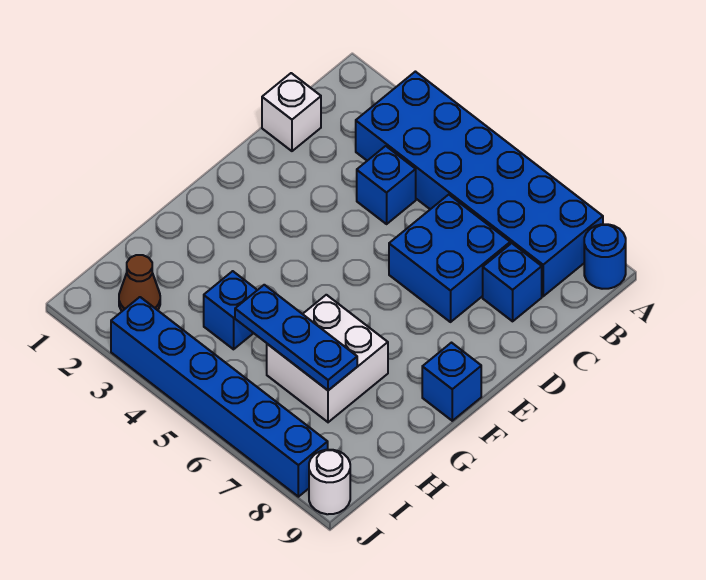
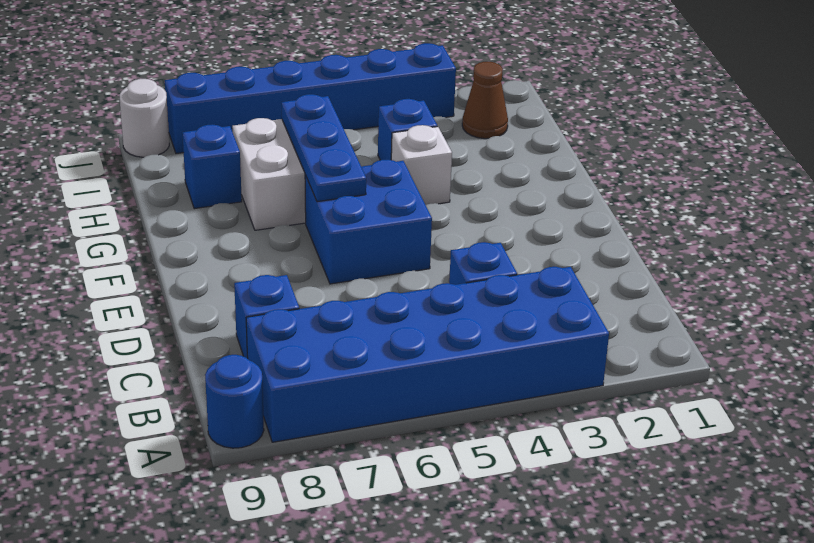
white brick C1 level 1 -> white brick G4 level 1
blue brick C6:D7 level 1 -> blue brick E5:F6 level 1
blue brick F9 level 1 -> blue brick H8 level 1
blue plate H5:H7 level 2 -> blue plate F6:H6 level 2

